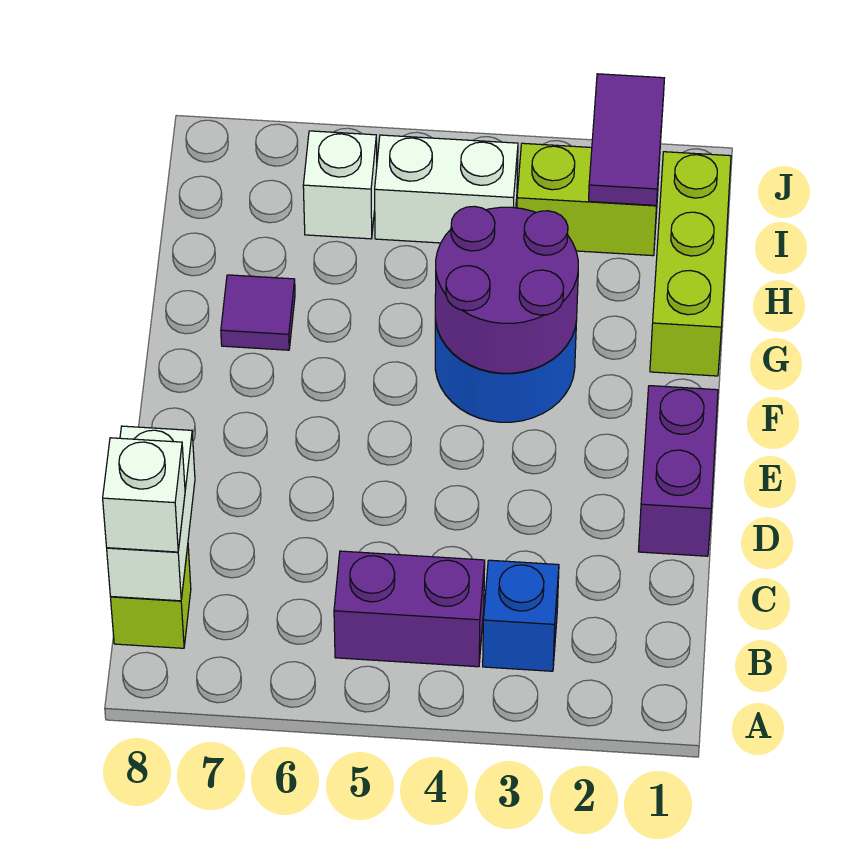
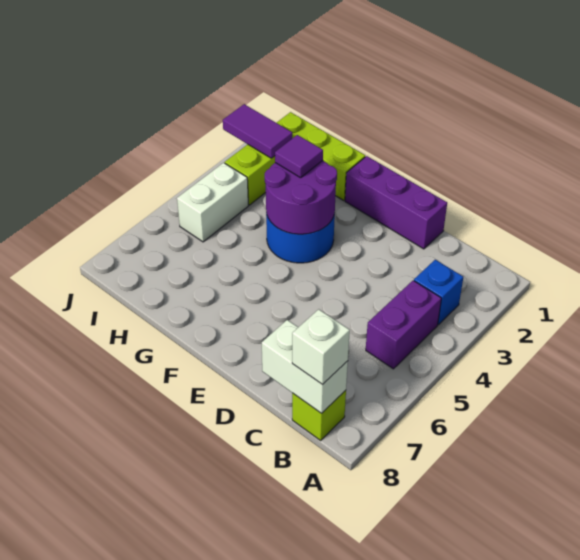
purple brick D1:E1 level 1 -> purple brick D1:F1 level 1
purple tile G7 level 1 -> purple tile G3 level 3
white brick I6 level 1 -> none

